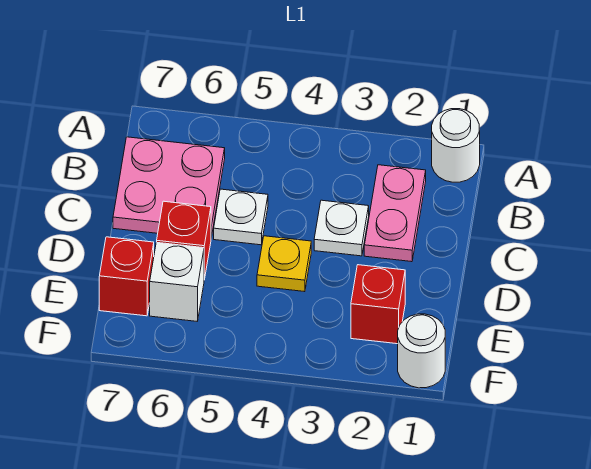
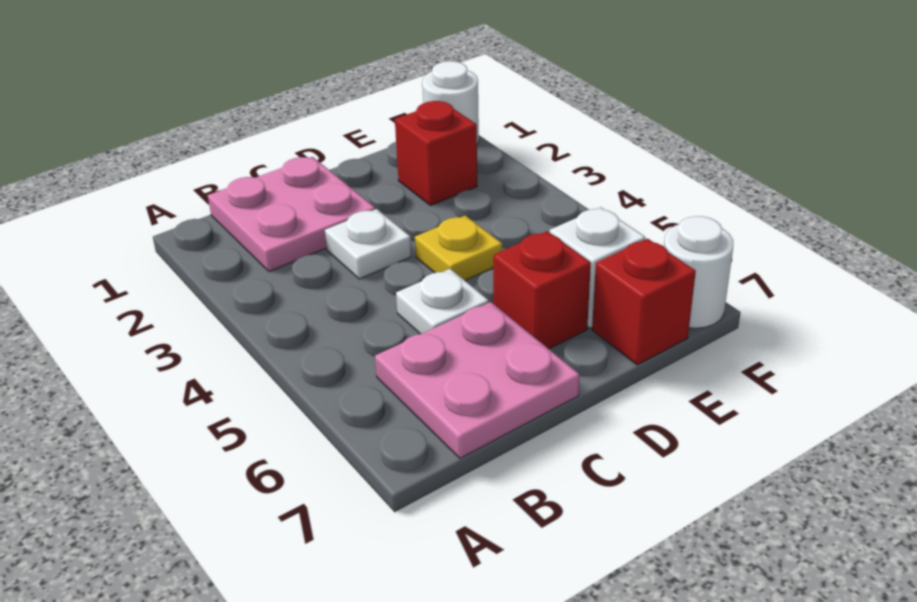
white round brick A1 level 1 -> white round brick F7 level 1
pink plate B2:C2 level 1 -> pink plate B1:C2 level 1

